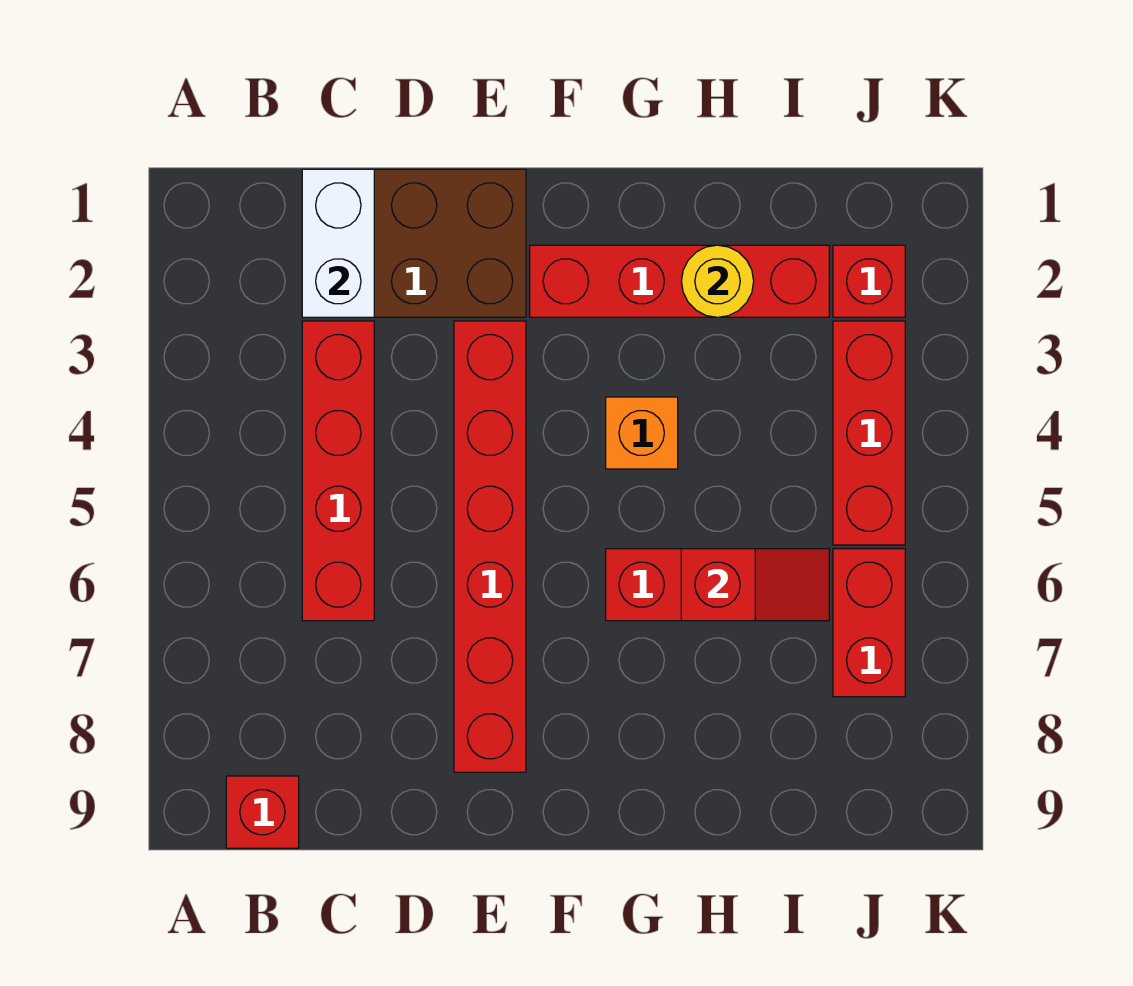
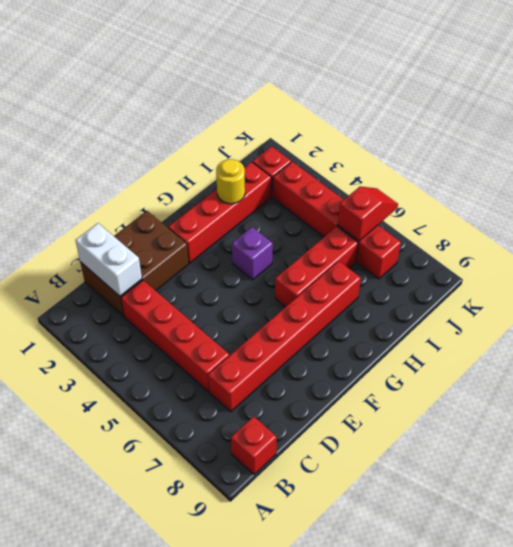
red brick E3:E8 level 1 -> red brick C7:H7 level 1
orange brick G4 level 1 -> purple brick G4 level 1
red slope H6:I6 level 2 top H -> red slope J6:K6 level 2 top J

